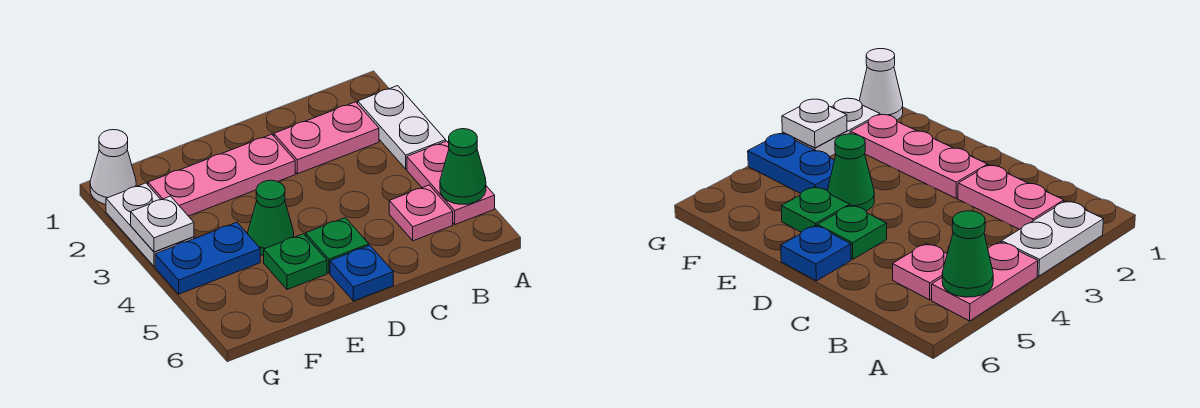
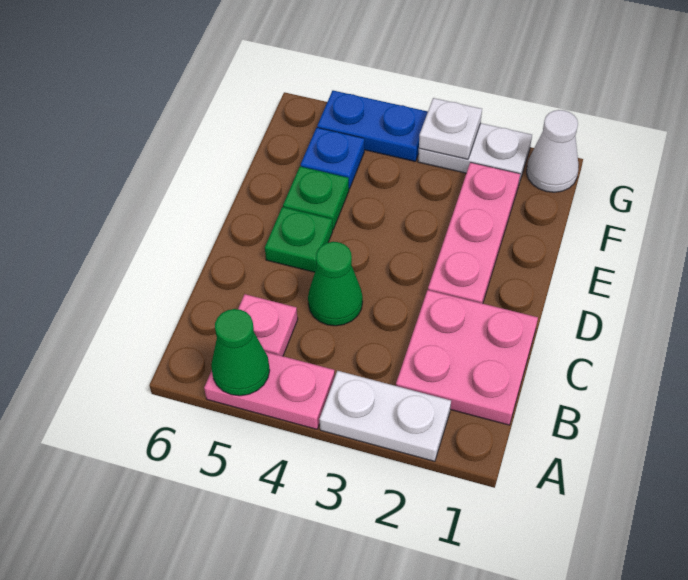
pink plate B2:C2 level 1 -> pink plate B1:C2 level 1
blue plate D6 level 1 -> blue plate F5 level 1
green cone E4 level 1 -> green cone C4 level 1
blue plate F4:G4 level 1 -> blue plate G4:G5 level 1

